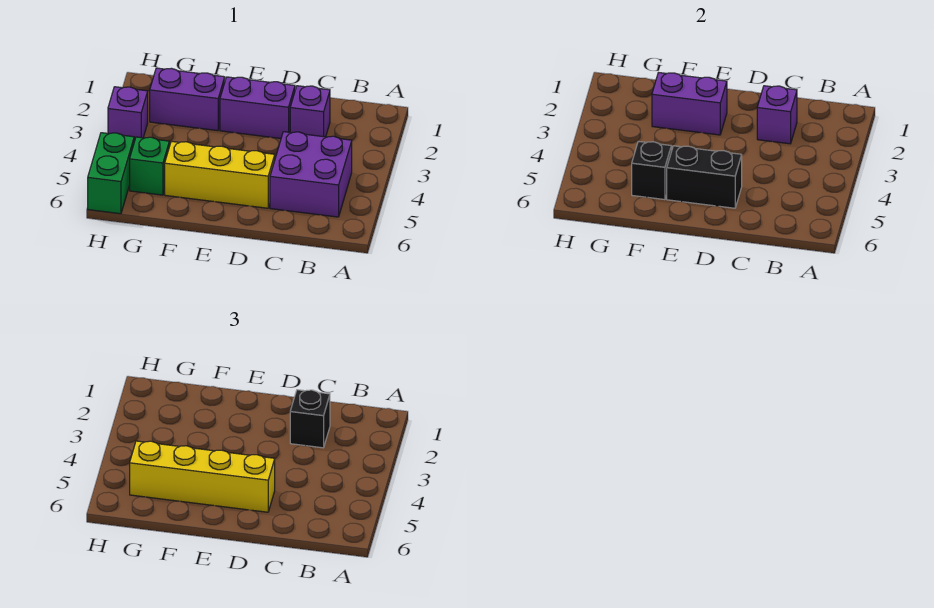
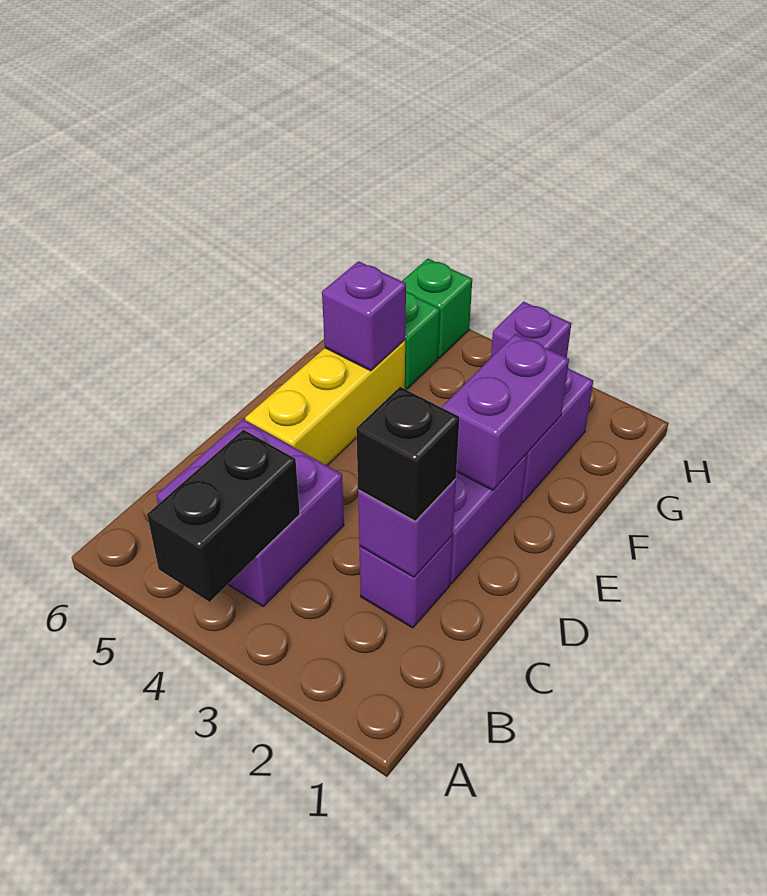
black brick D5:E5 level 2 -> black brick A4:B4 level 2
yellow brick D5:G5 level 3 -> none
black brick F5 level 2 -> purple brick F5 level 2
green brick H5:H6 level 1 -> green brick H5 level 1

